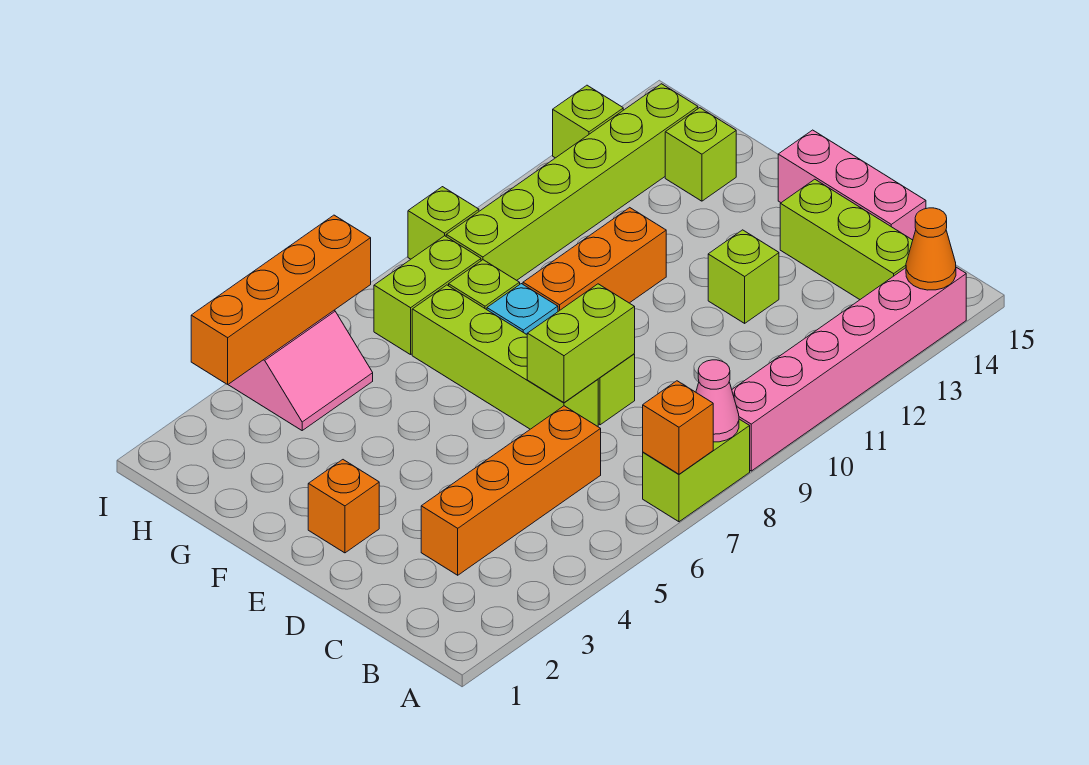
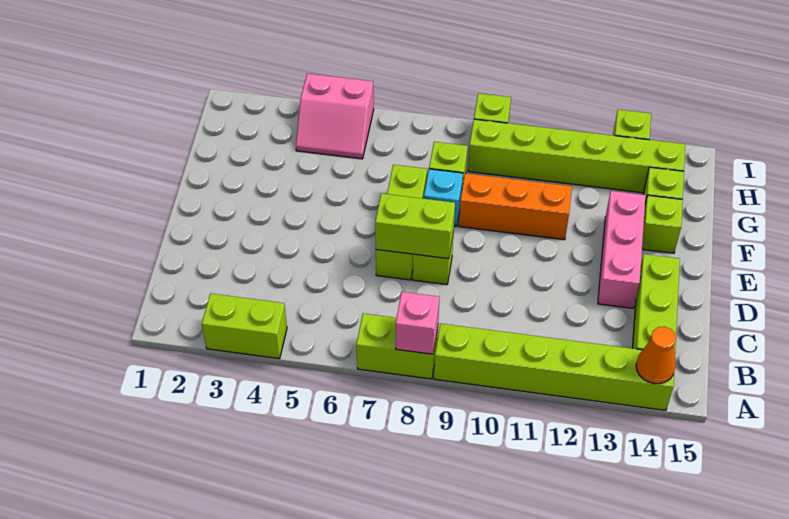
orange brick A7 level 2 -> none
pink cone A8 level 2 -> pink brick A8 level 2
pink brick A9:A14 level 1 -> lime brick A9:A14 level 1
orange brick C3:C6 level 1 -> none
pink brick C15:E15 level 1 -> pink brick D13:F13 level 1
lime brick D7:G7 level 1 -> lime brick D7:F7 level 1
lime brick D12 level 1 -> lime brick F14 level 1
orange brick E2 level 1 -> none
lime brick H7:H8 level 1 -> lime brick A3:A4 level 1
orange brick I3:I6 level 2 -> none

